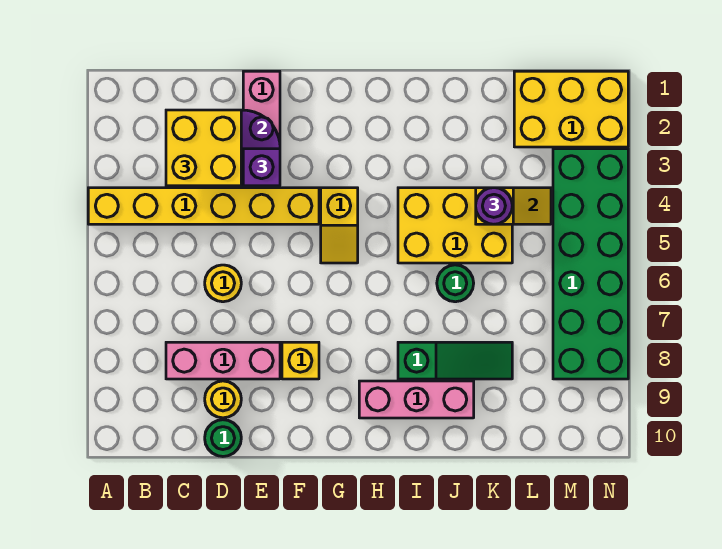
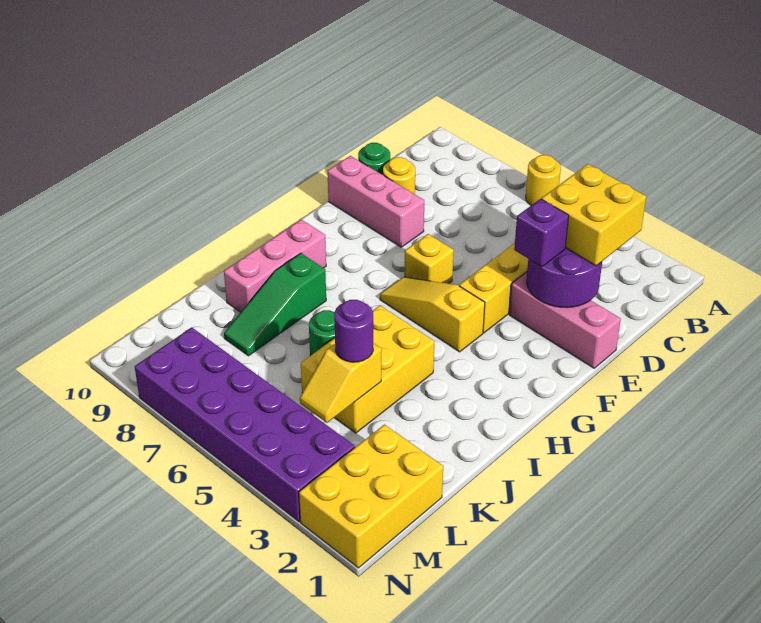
pink brick C8:E8 level 1 -> pink brick E8:E10 level 1
yellow round brick D6 level 1 -> yellow round brick A6 level 1
yellow brick F8 level 1 -> yellow brick F6 level 1
yellow slope G4:G5 level 1 top 4 -> yellow slope G4:G6 level 1 top 4
green brick M3:N8 level 1 -> purple brick M3:N8 level 1

